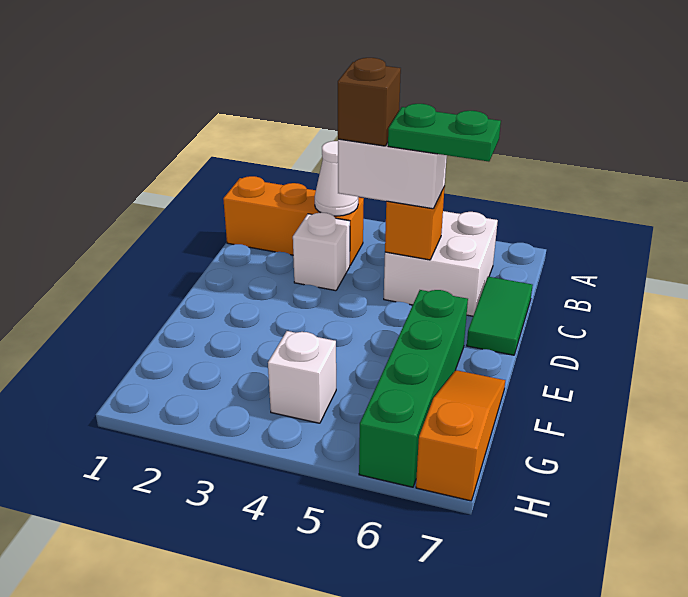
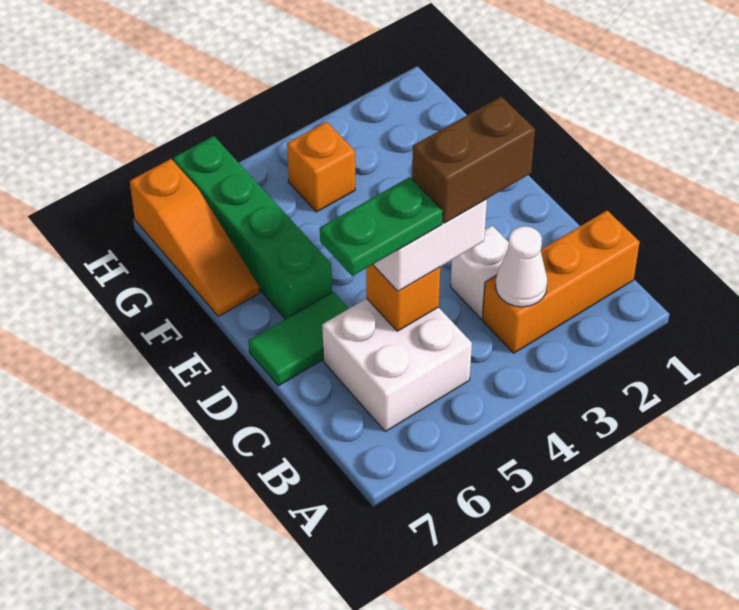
brown brick C4 level 4 -> brown brick C3:C4 level 4
green tile C7:D7 level 1 -> green tile D6:D7 level 1
white brick G4 level 1 -> orange brick G4 level 1

